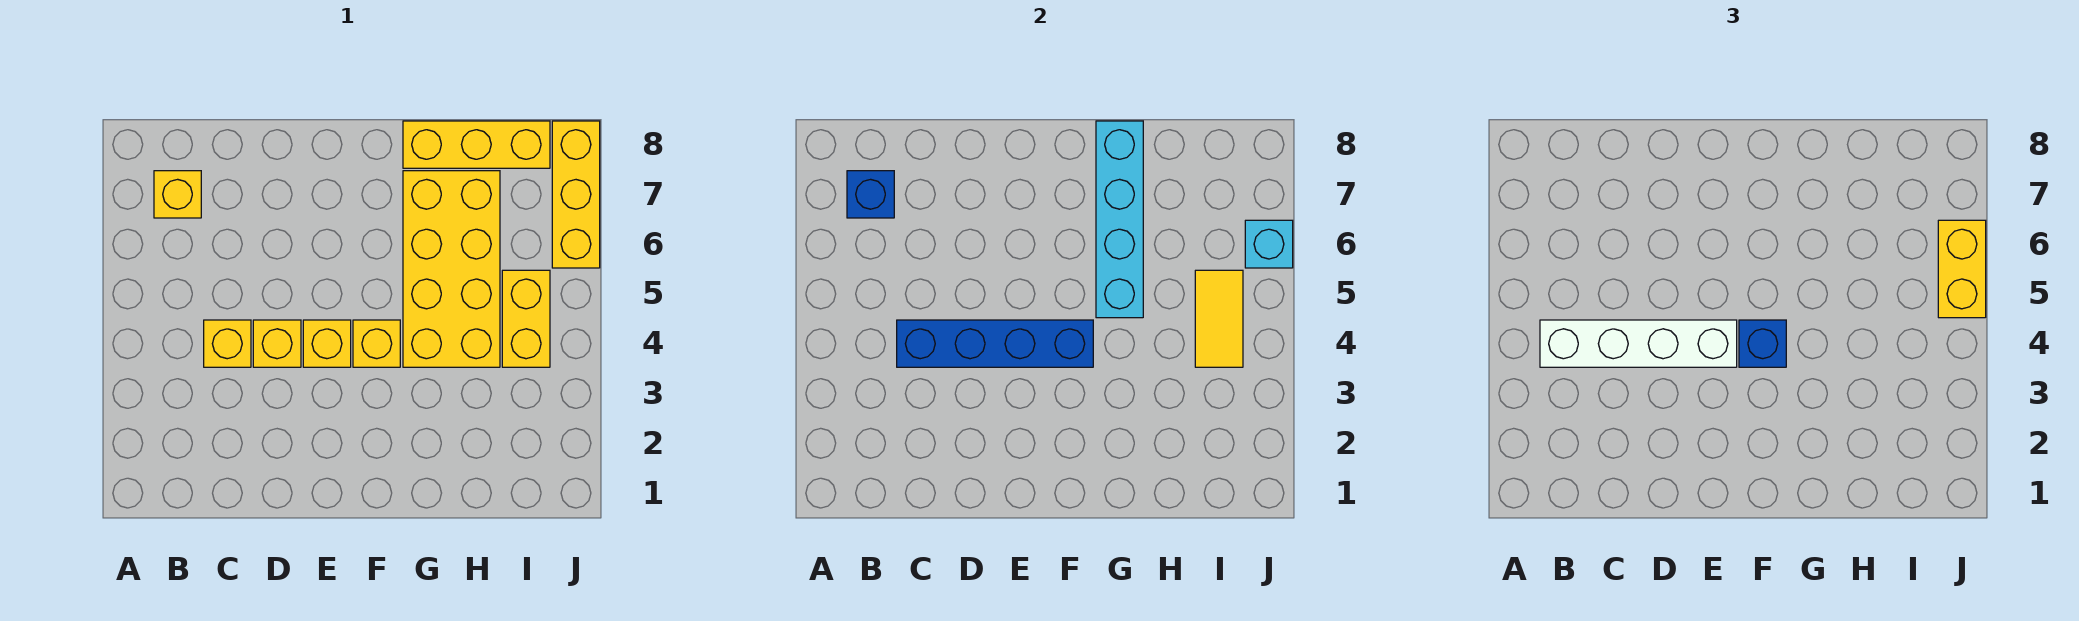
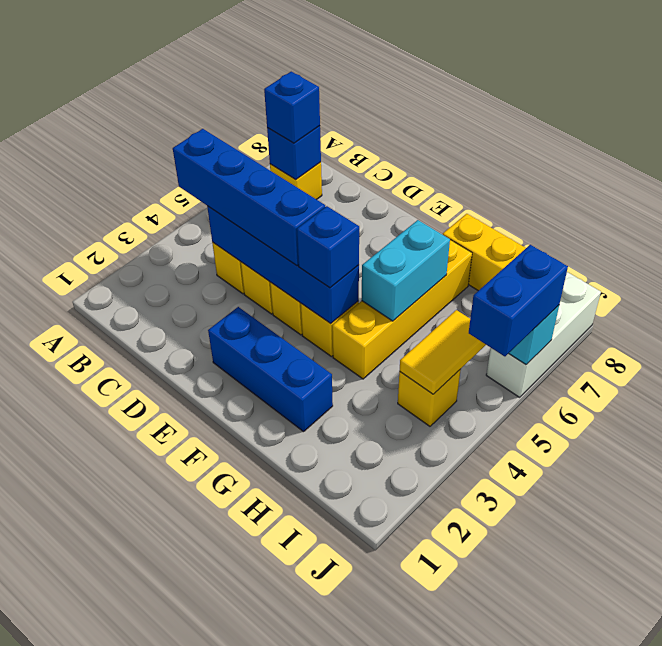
white brick B4:E4 level 3 -> blue brick B4:E4 level 3
none -> blue brick B7 level 3
none -> blue brick E2:G2 level 1
yellow brick G4:H7 level 1 -> yellow brick G4:G7 level 1
cyan brick G5:G8 level 2 -> cyan brick G5:G6 level 2
yellow brick I4:I5 level 1 -> yellow brick I4 level 1
yellow brick J5:J6 level 3 -> blue brick J5:J6 level 3
yellow brick J6:J8 level 1 -> white brick J6:J8 level 1

